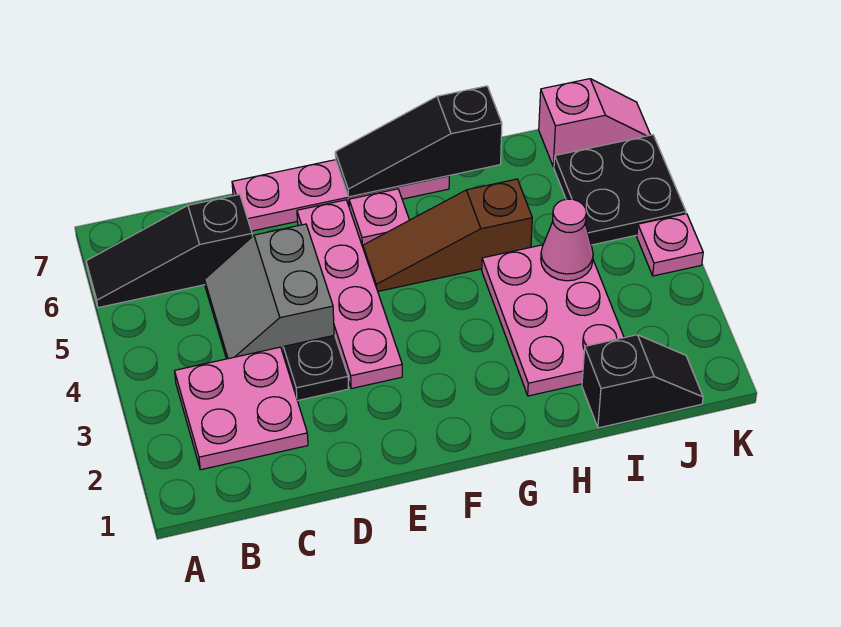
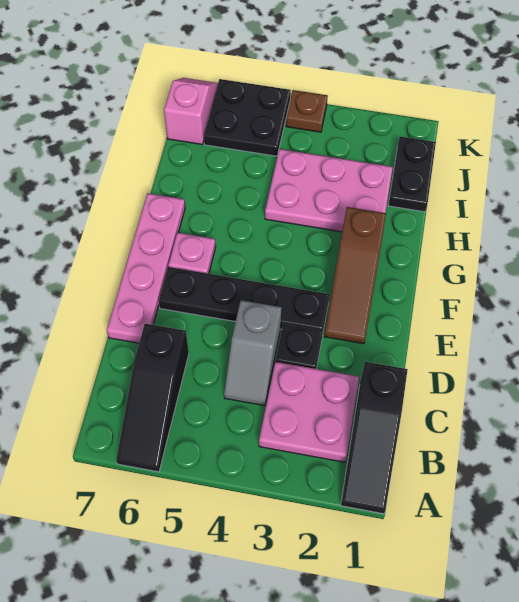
grey slope C4:D5 level 1 top D -> grey slope C4:D4 level 1 top D
pink plate E3:E6 level 1 -> black plate E3:E6 level 1
brown slope F5:H5 level 1 top H -> brown slope E2:G2 level 1 top G
black slope F7:H7 level 2 top H -> black slope A1:C1 level 1 top C
black slope I1:J1 level 1 top I -> black plate I1:J1 level 1
pink cone I4 level 2 -> none
pink plate K4 level 1 -> brown plate K4 level 1

